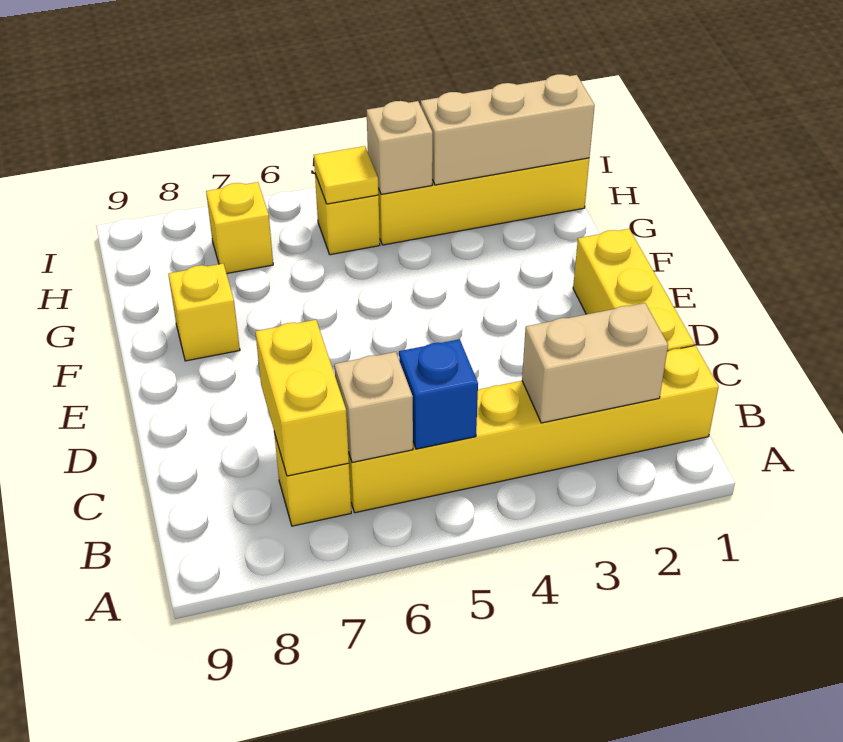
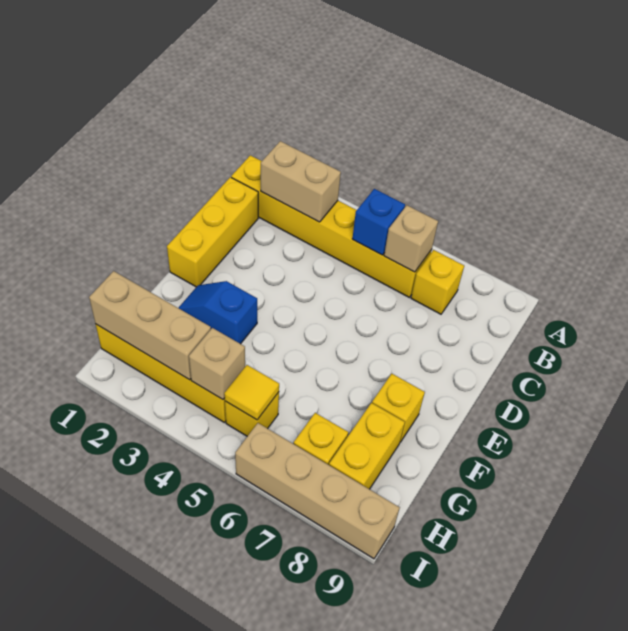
yellow brick B7:C7 level 2 -> yellow brick G8:H8 level 1
none -> blue slope F2:F3 level 1 top 3
none -> tan brick I6:I9 level 1

